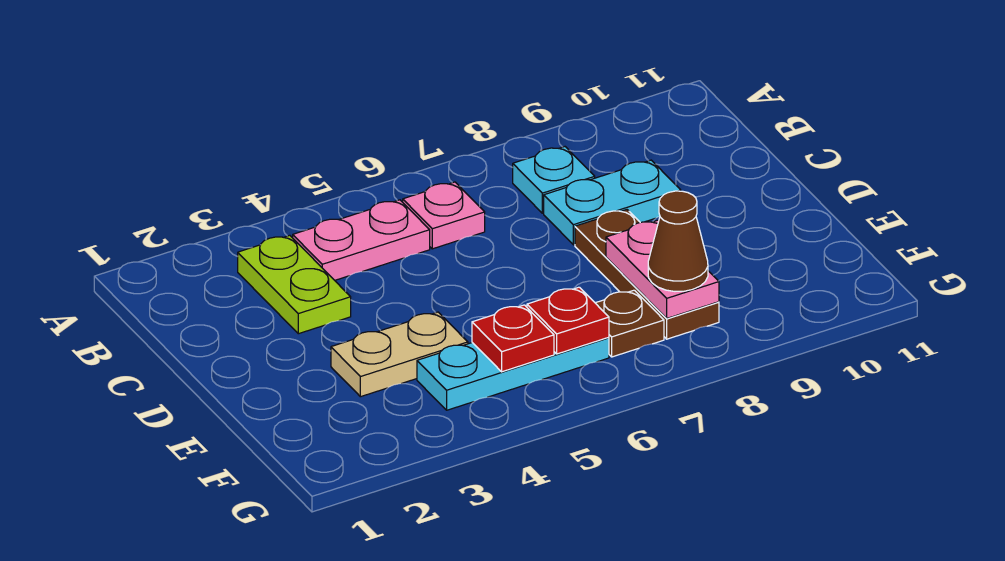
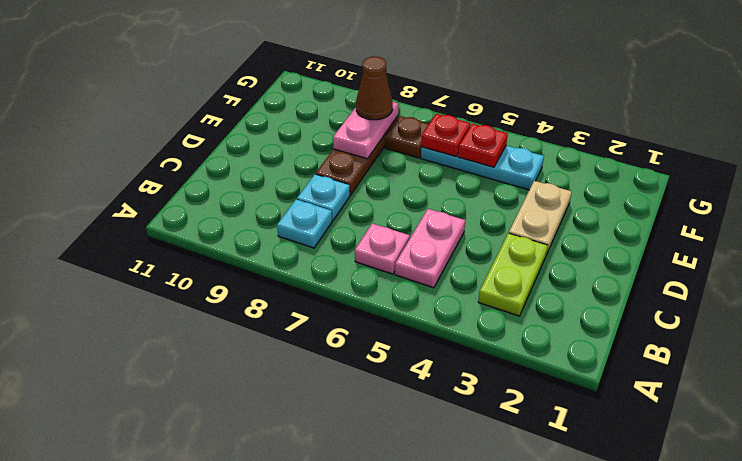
pink plate B4:B5 level 1 -> pink plate B5:C5 level 1
cyan plate C8:C9 level 1 -> cyan plate C8 level 1
tan plate E3:E4 level 1 -> tan plate D3:E3 level 1

